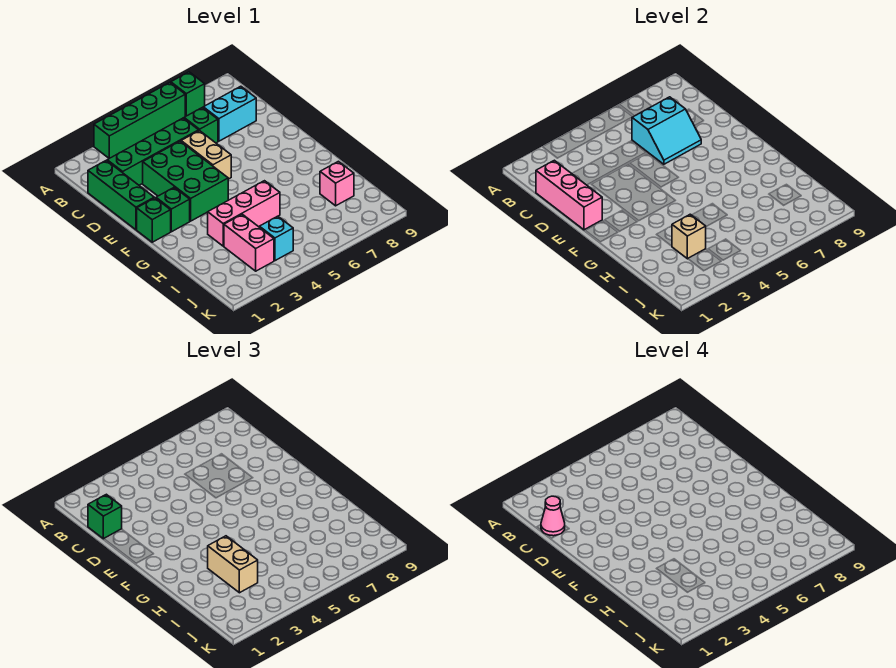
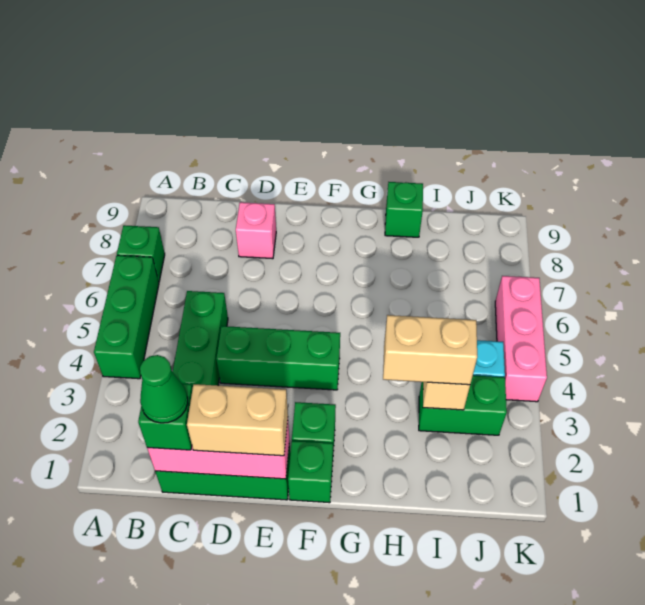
green brick A3:A6 level 1 -> green brick A4:A6 level 1
pink cone C1 level 4 -> green cone C1 level 4
green brick C6 level 1 -> green brick H9 level 1
cyan slope C6:D7 level 2 top C -> none
cyan brick C7:C8 level 1 -> none
green brick D3:F4 level 1 -> green brick D4:F4 level 1
tan brick D5:E5 level 1 -> tan brick D1:E1 level 3
pink brick H3:H5 level 1 -> pink brick K4:K6 level 1
pink brick I3:J3 level 1 -> green brick I3:J3 level 1
pink brick I8 level 1 -> pink brick D8 level 1

